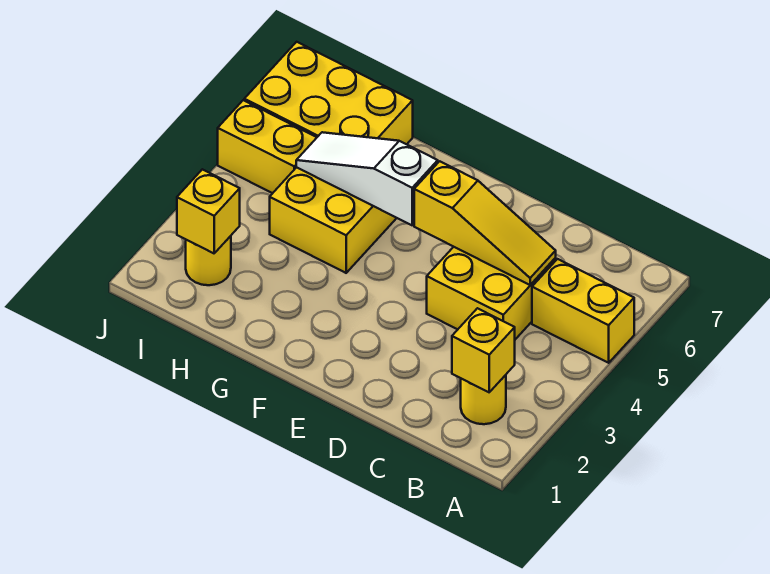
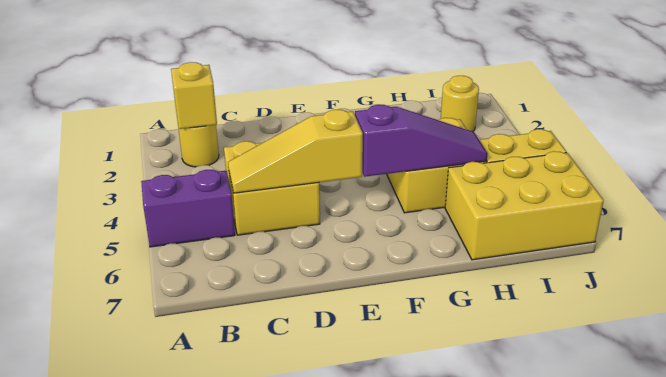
yellow brick A5:B5 level 1 -> purple brick A5:B5 level 1
white slope F5:H5 level 2 top F -> purple slope F5:H5 level 2 top F
yellow brick I2 level 2 -> none

